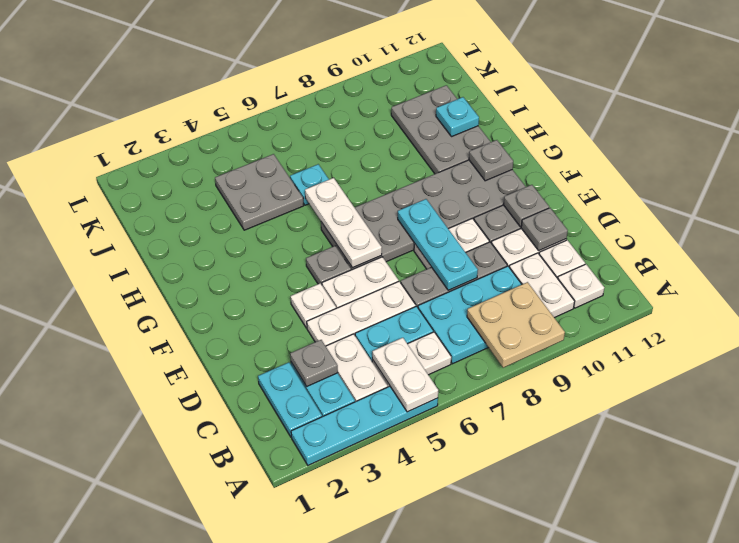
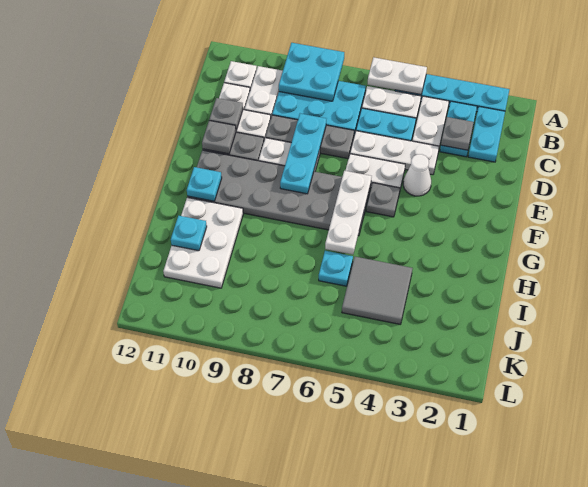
white plate A5:B5 level 2 -> white plate A5:A6 level 2
tan plate A8:B9 level 2 -> cyan plate A8:B9 level 2
white plate E4 level 1 -> white cone E4 level 1
grey plate G11 level 2 -> cyan plate G11 level 2
grey plate H10:J11 level 1 -> white plate H10:J11 level 1
grey plate I4:J5 level 1 -> grey tile I4:J5 level 1

